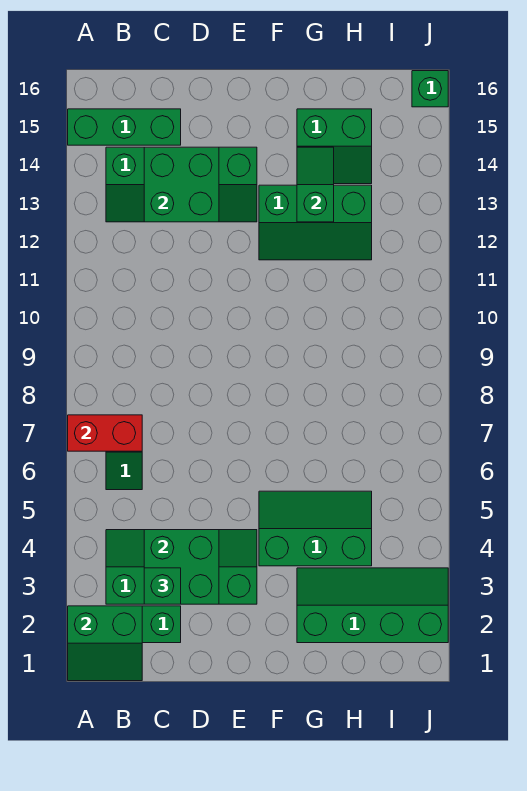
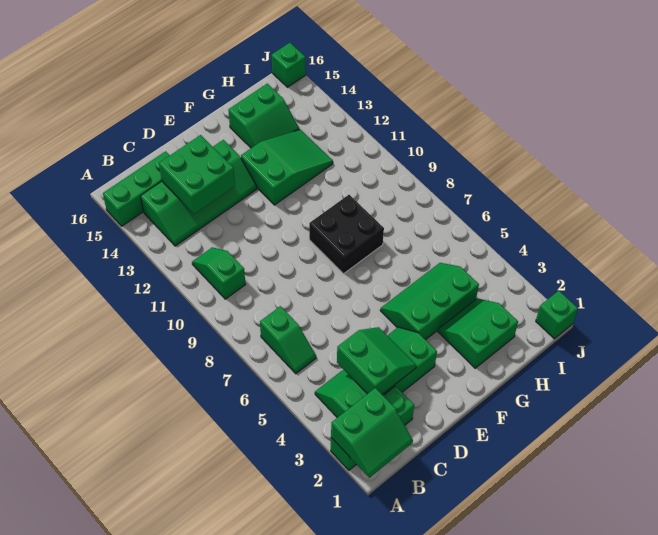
red brick A7:B7 level 2 -> none
green brick C3:D4 level 2 -> green slope C3:D4 level 2 top C
green brick C3 level 3 -> green brick J1 level 1
none -> black brick F8:G9 level 1
green slope F12:H13 level 1 top 13 -> green slope F12:H13 level 1 top F
green slope G2:J3 level 1 top 2 -> green slope G2:H3 level 1 top 2
green slope G13:G14 level 2 top 13 -> green slope B10:B11 level 1 top 10

